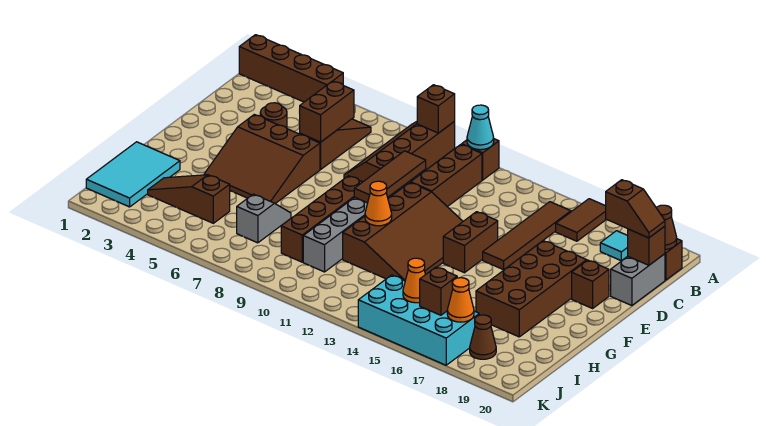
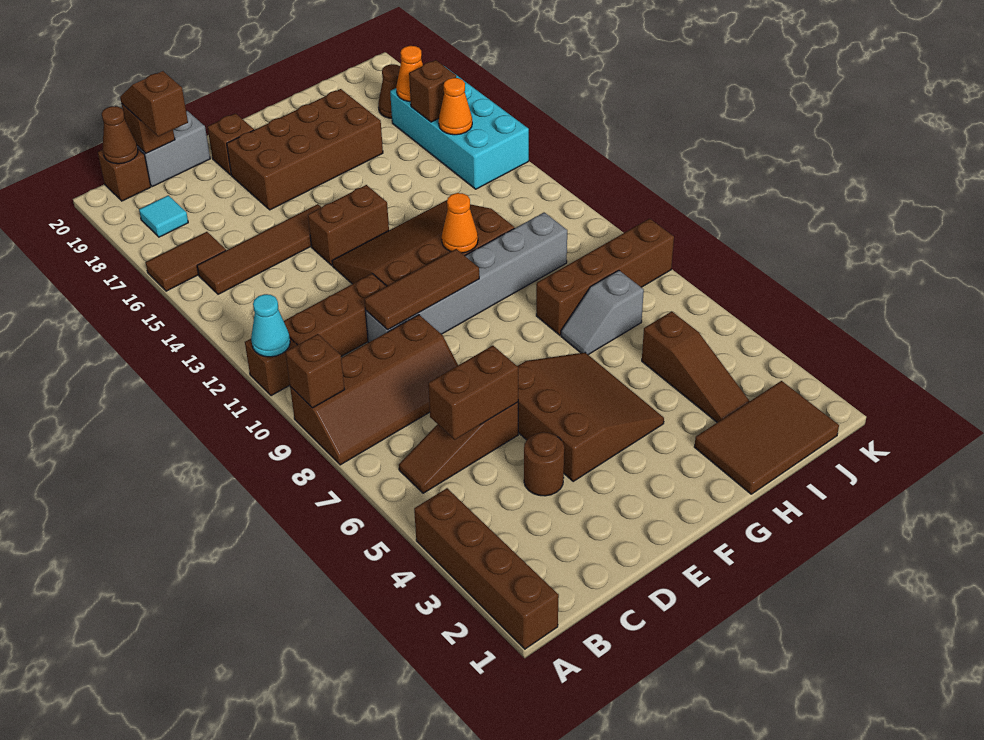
brown brick F9:I9 level 1 -> brown brick H8:K8 level 1
cyan tile H1:J2 level 1 -> brown tile H1:J2 level 1

